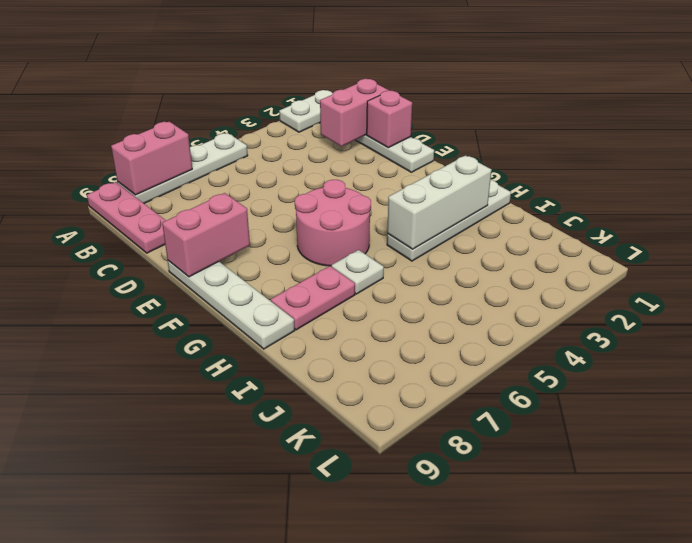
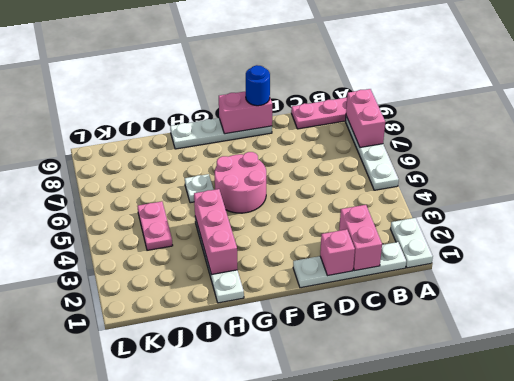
pink brick E8:E9 level 2 -> pink brick E9:F9 level 2
none -> blue round brick E9 level 3
white brick H2:H4 level 2 -> pink brick H2:H4 level 2
pink plate H7:H8 level 1 -> pink plate J4:J5 level 1

